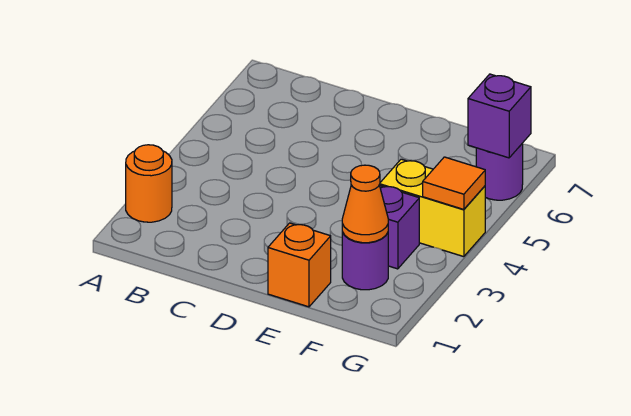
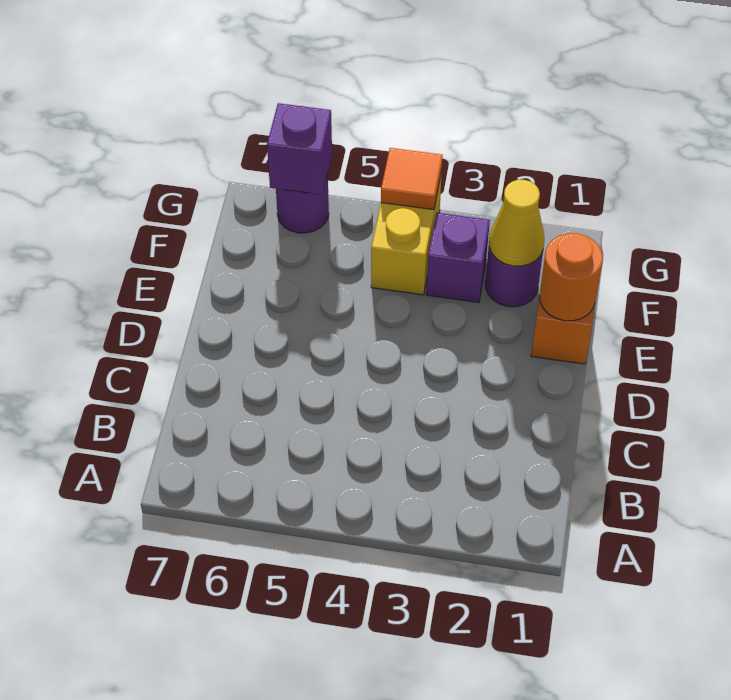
orange round brick A2 level 1 -> orange round brick E1 level 2
orange cone F2 level 2 -> yellow cone F2 level 2

